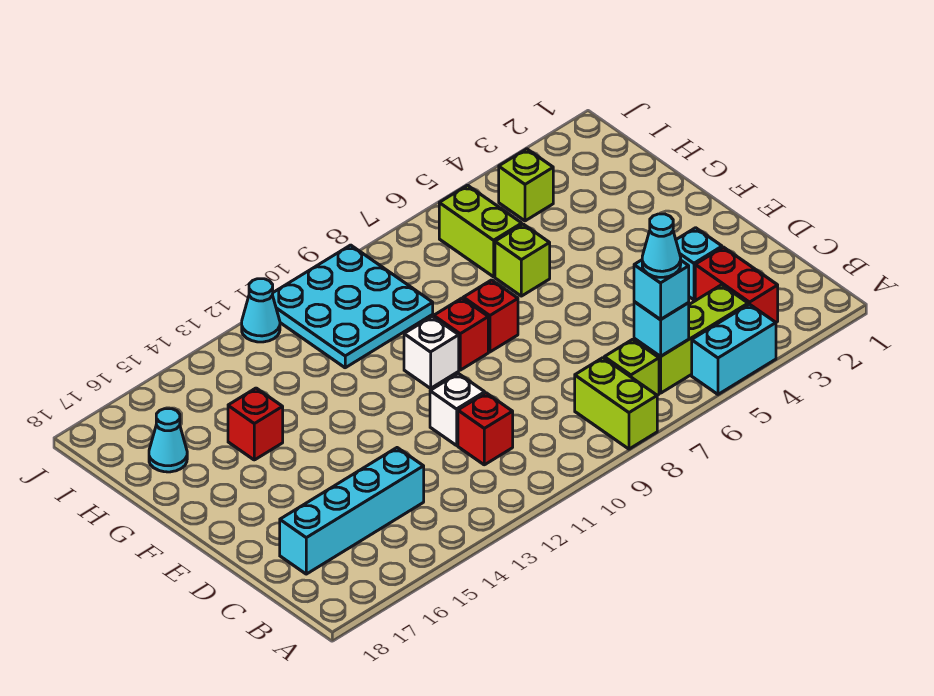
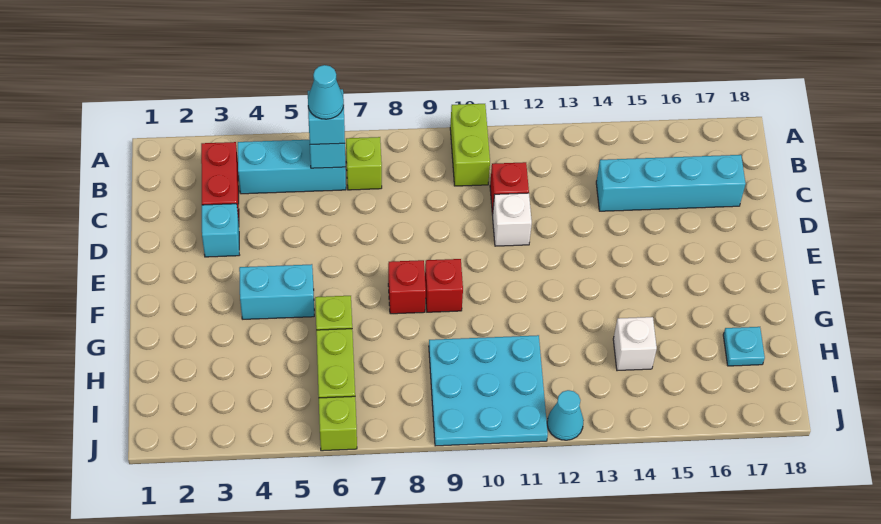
cyan brick A4:A5 level 1 -> cyan brick F4:F5 level 1
lime brick A8:B8 level 1 -> lime brick A10:B10 level 1
lime brick B4:B6 level 1 -> cyan brick B4:B6 level 1
white brick F10 level 1 -> white brick H14 level 1
red brick G15 level 1 -> none
cyan cone H17 level 1 -> cyan plate H17 level 1
lime brick I4 level 1 -> lime brick J6 level 1

